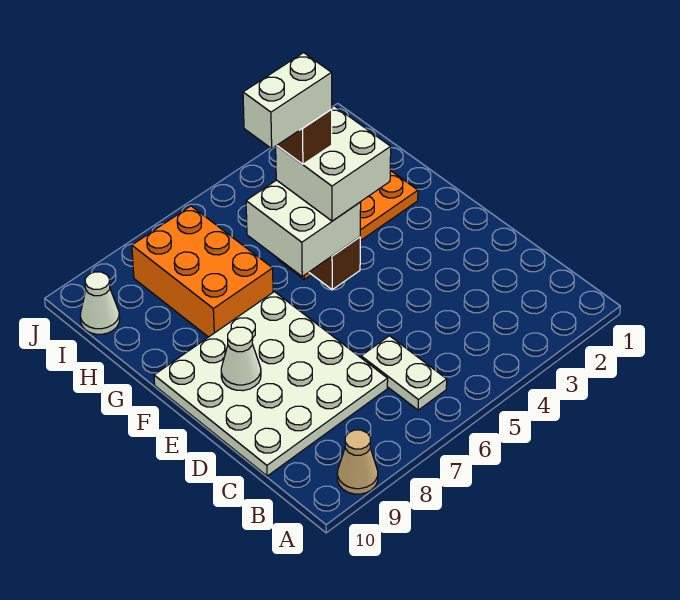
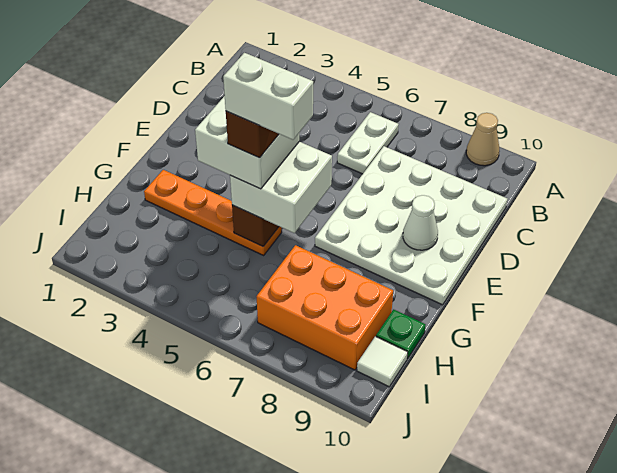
orange brick G7:I8 level 1 -> orange brick H7:I9 level 1
none -> green plate H10 level 1
white cone I10 level 1 -> white tile I10 level 1

